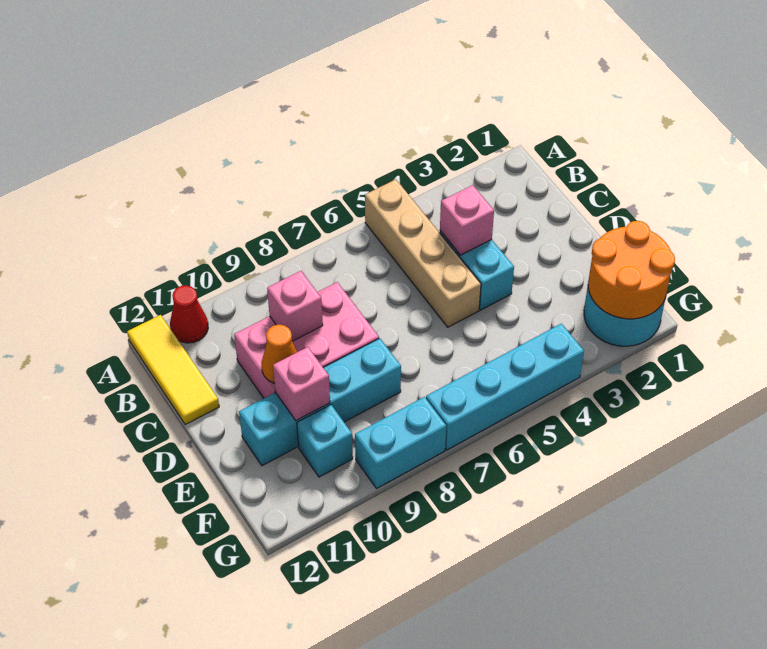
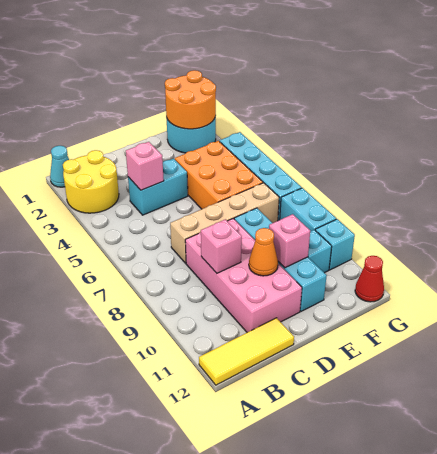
none -> cyan cone A1 level 1
none -> yellow round brick A2:B3 level 1
tan brick A5:D5 level 1 -> tan brick C7:F7 level 1
red cone A11 level 1 -> red cone G12 level 1
pink brick C8:D10 level 1 -> pink brick C8:D11 level 1
none -> orange brick E4:F6 level 1
none -> cyan brick G10 level 1

